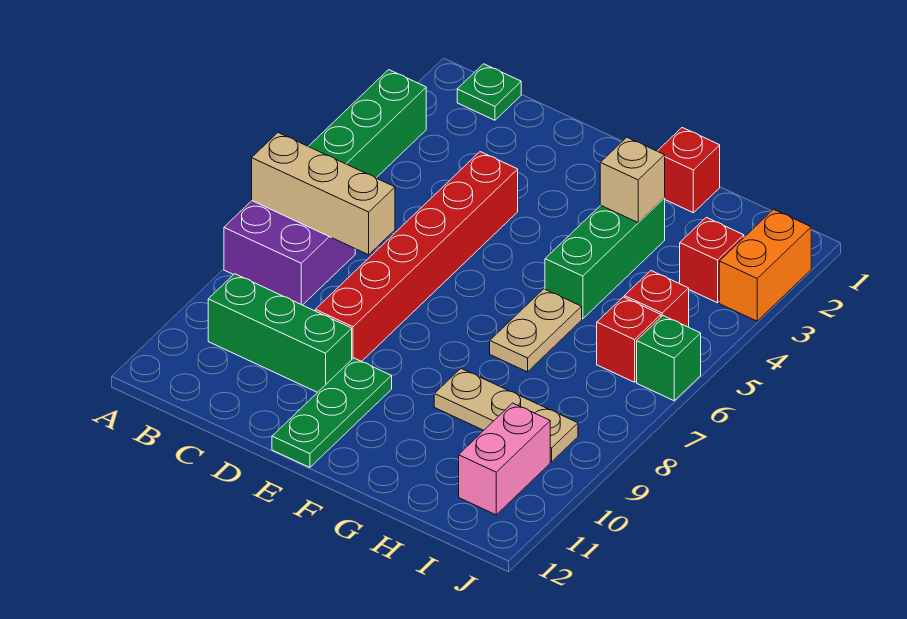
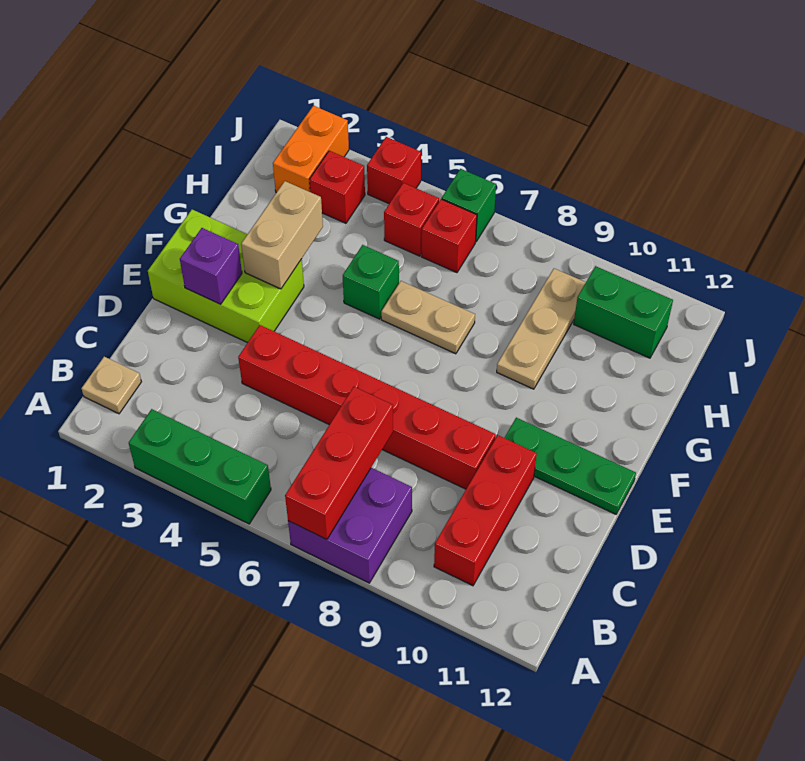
tan brick A7:C7 level 2 -> red brick A7:C7 level 2
green plate B1 level 1 -> tan plate B1 level 1
green brick B10:D10 level 1 -> red brick B10:D10 level 1
none -> lime brick E1:F3 level 1
none -> purple brick E2 level 2
red brick G1 level 1 -> red brick J4 level 1
green brick G3:G5 level 1 -> green brick G5 level 1
tan brick G3 level 2 -> tan brick F3:G3 level 2
pink brick I10:I11 level 1 -> green brick I10:I11 level 1
orange brick J2:J3 level 1 -> orange brick I2:J2 level 1

